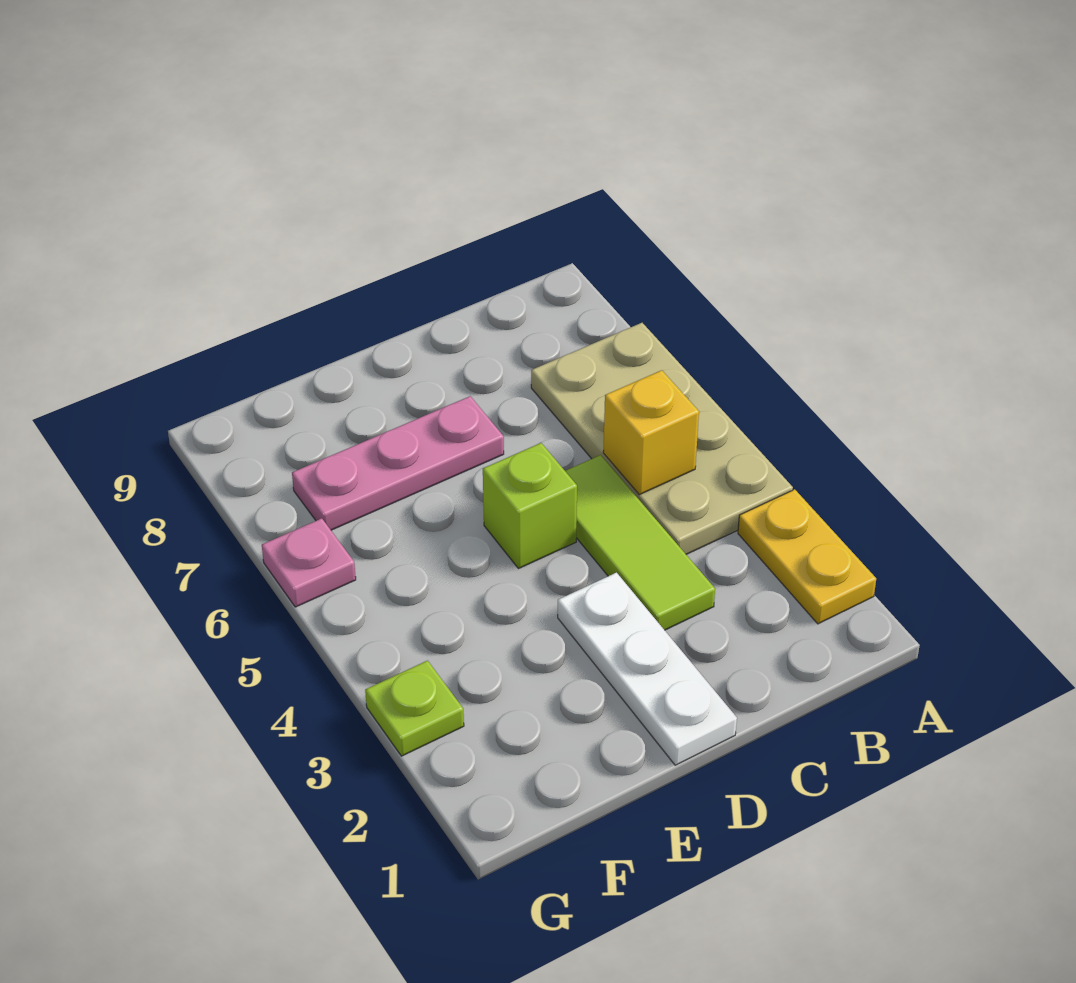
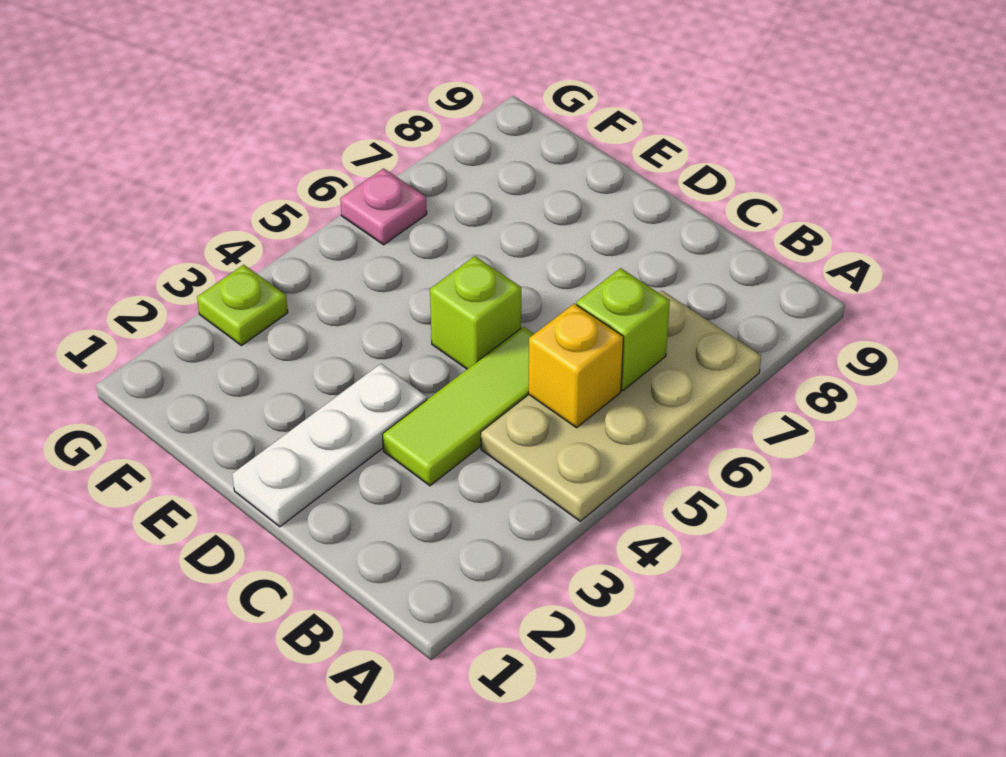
yellow plate A2:A3 level 1 -> none
none -> lime brick B6 level 2
pink plate D7:F7 level 1 -> none

